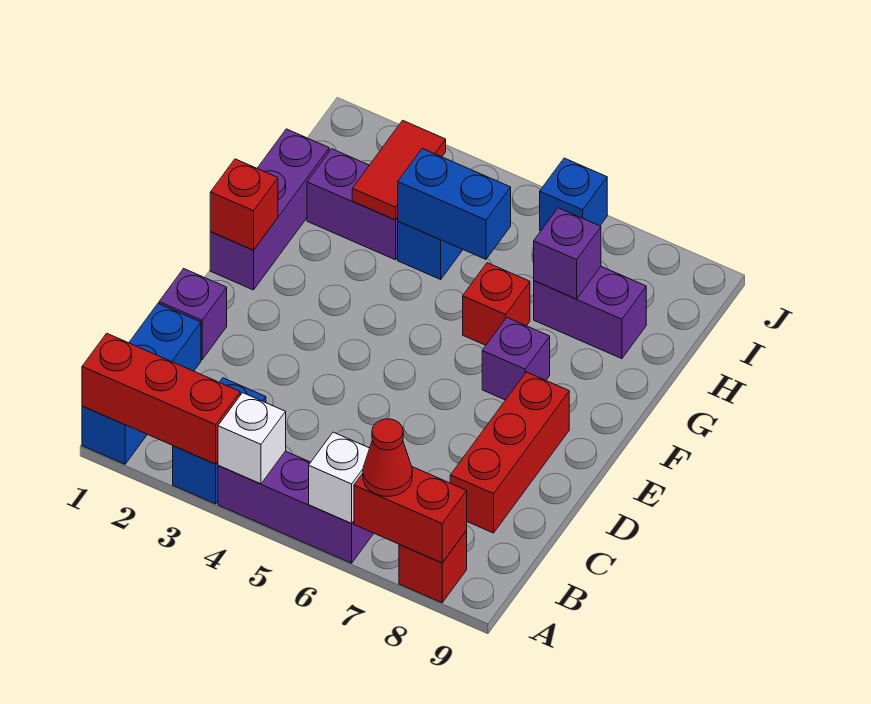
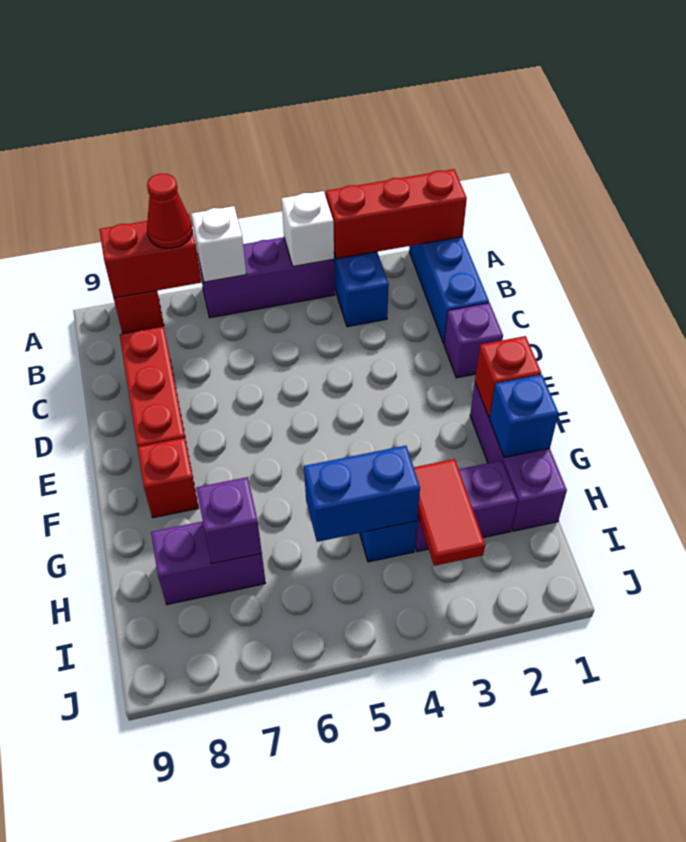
purple brick F7 level 1 -> none
red brick G6 level 1 -> red brick F8 level 1
blue brick J6 level 1 -> blue brick G1 level 2

